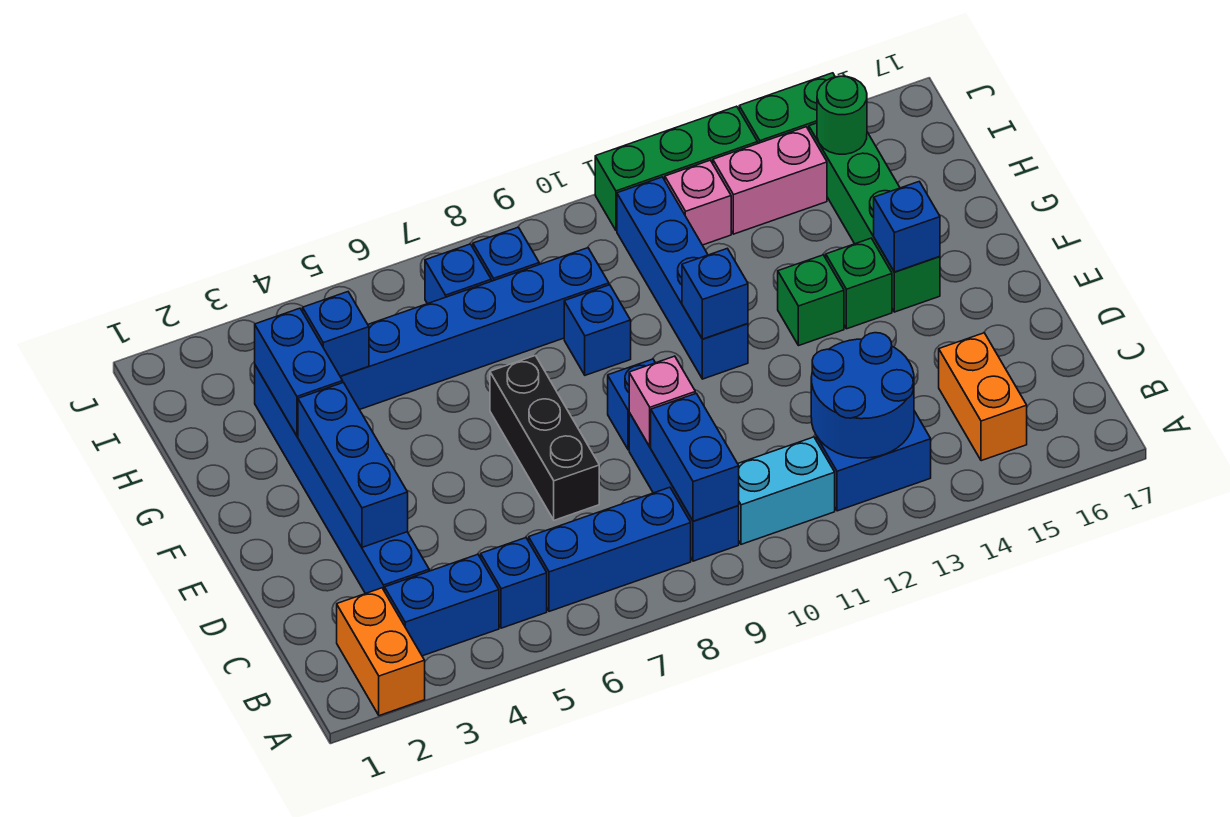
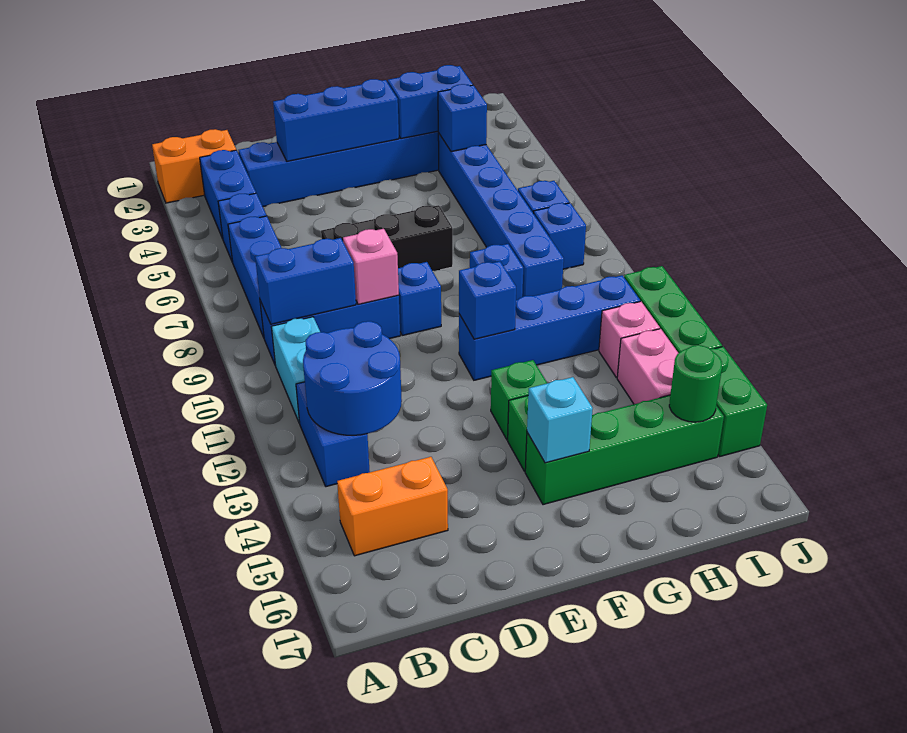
blue brick F15 level 2 -> cyan brick F15 level 2

